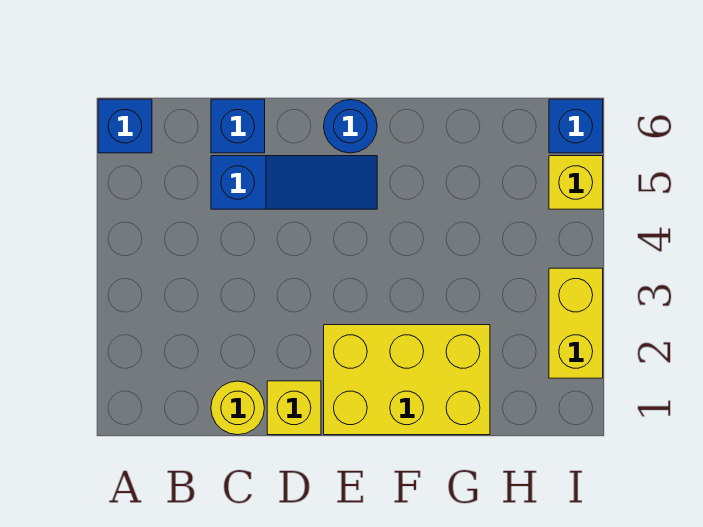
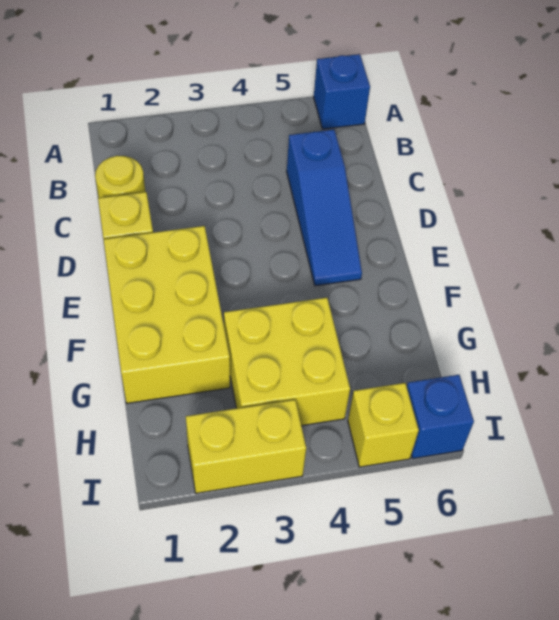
blue brick C6 level 1 -> none
blue round brick E6 level 1 -> none
none -> yellow brick G3:H4 level 1

